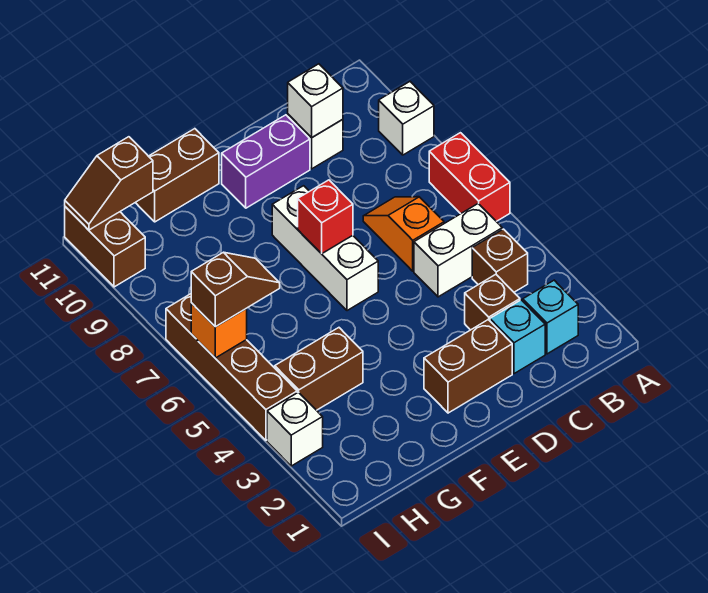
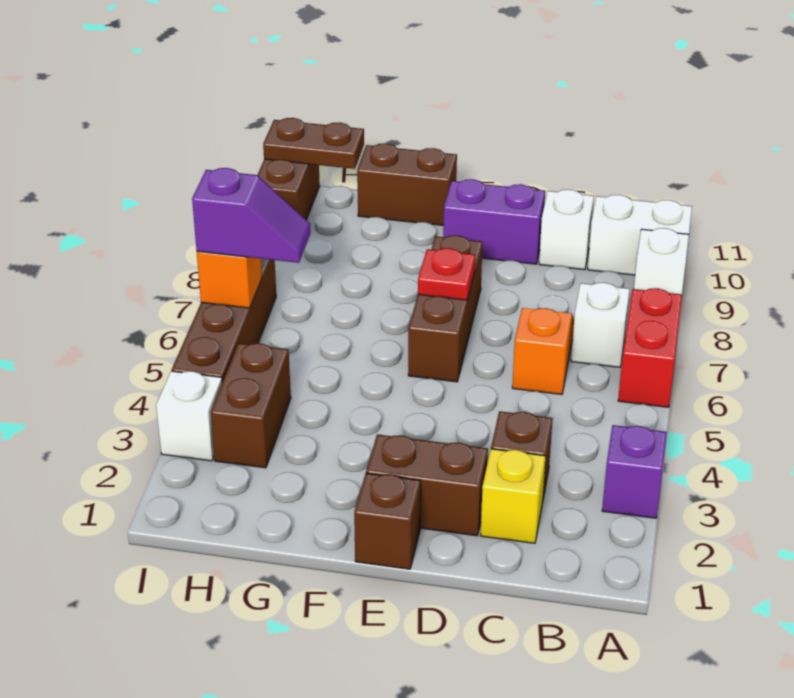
none -> purple brick A3 level 1
cyan brick B2 level 1 -> none
brown brick B4 level 1 -> brown brick E1 level 1
white brick B5:C5 level 1 -> white brick A10:B10 level 1
cyan brick C2 level 1 -> yellow brick C2 level 1
white brick C10 level 2 -> white brick B7 level 1
white brick E6:E8 level 1 -> brown brick E6:E8 level 1
red brick E7 level 2 -> red plate E7 level 2
brown brick G4:H4 level 1 -> brown brick H3:H4 level 1
brown slope H6:I6 level 3 top I -> purple slope H6:I6 level 3 top I
brown slope H11:I11 level 2 top H -> brown plate H11:I11 level 2

